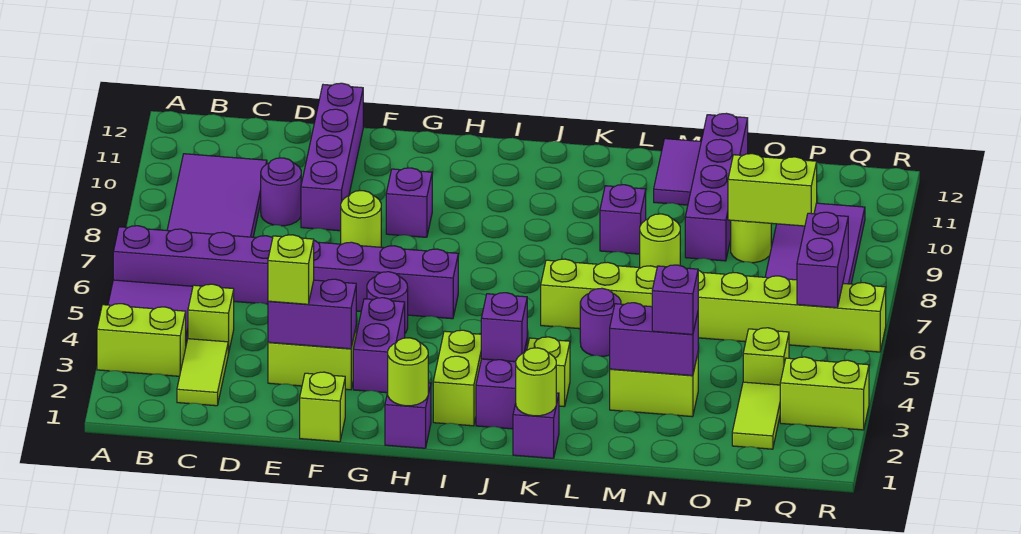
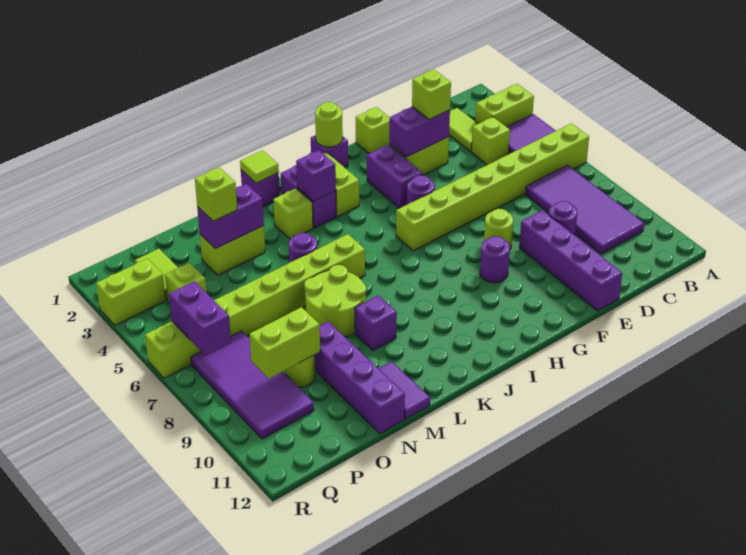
purple brick A6:H6 level 1 -> lime brick A6:H6 level 1
purple brick G9 level 1 -> purple round brick G9 level 1
lime round brick K1 level 2 -> lime tile K1 level 2
lime round brick M8 level 1 -> lime round brick L7:M8 level 1
purple brick N3 level 3 -> lime brick N3 level 3

